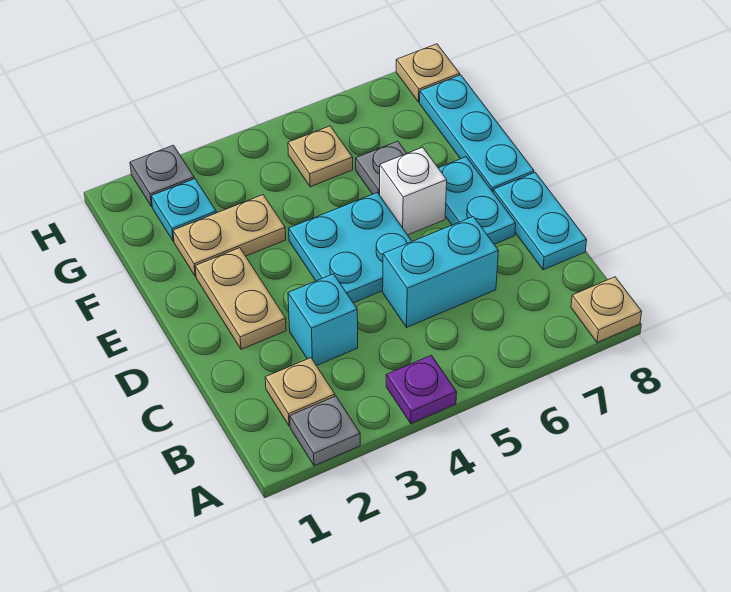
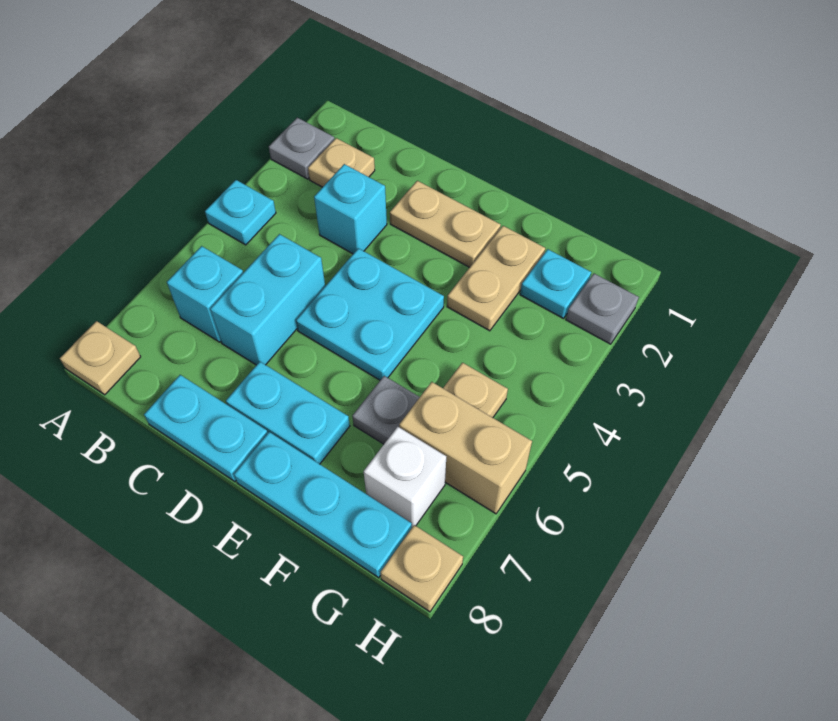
purple plate A4 level 1 -> cyan plate A4 level 1
none -> cyan brick B6 level 1
white brick E6 level 1 -> white brick G7 level 1
none -> tan brick G6:H6 level 1

